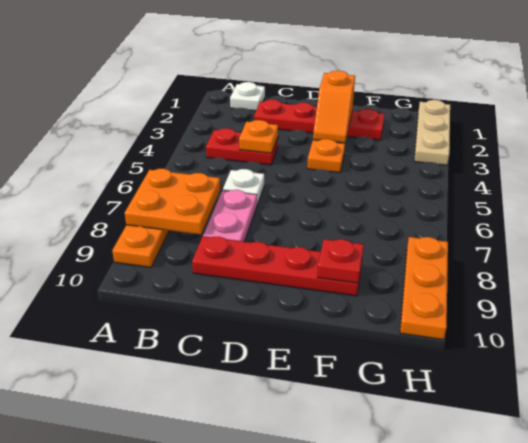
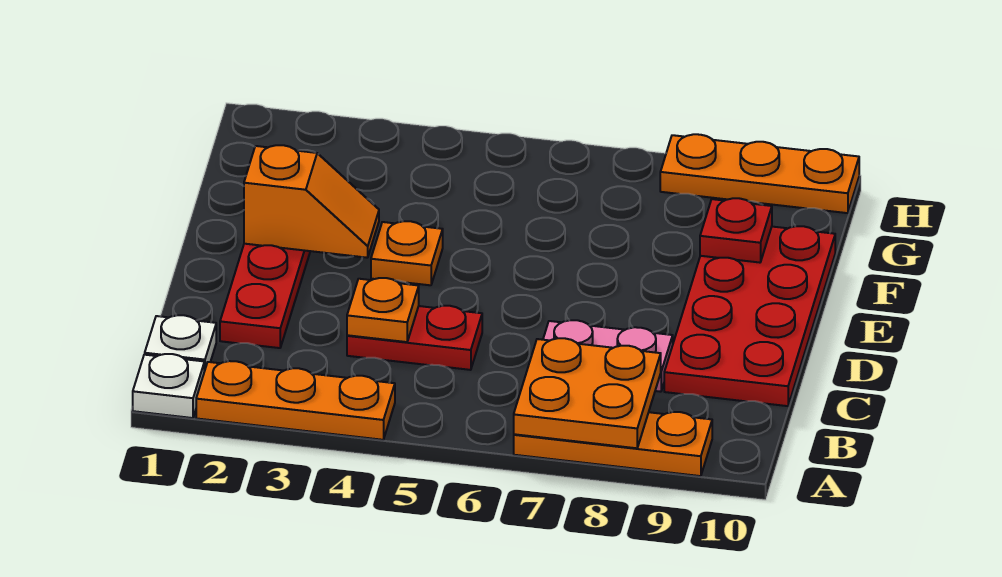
none -> orange plate A2:A4 level 1
red plate B4:C4 level 1 -> red plate C4:C5 level 1
white plate C6 level 1 -> white plate A1 level 1
red plate C9:F9 level 1 -> red plate C9:F10 level 1
tan plate H1:H3 level 1 -> none

